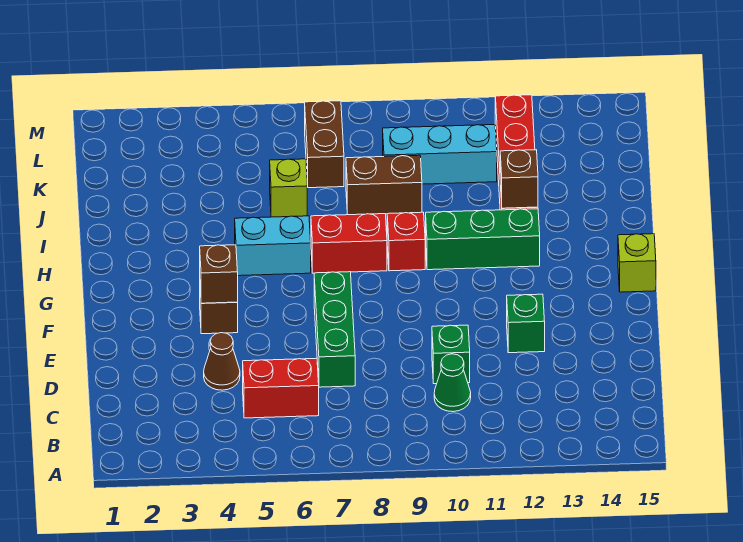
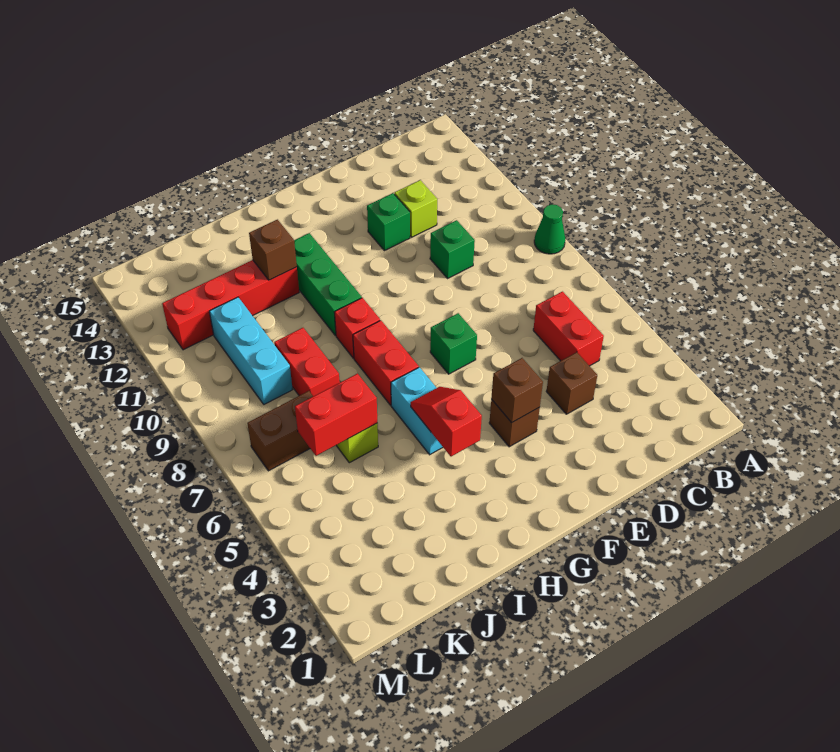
green cone C10 level 1 -> green cone A9 level 1
brown cone D4 level 1 -> brown brick D4 level 1
green brick D7:F7 level 1 -> green brick F7 level 1
lime brick G15 level 1 -> lime brick D12 level 1
none -> red slope H4:H5 level 2 top 4
none -> red brick J6:K6 level 2
brown brick J8:J9 level 1 -> red brick J8:J9 level 1

